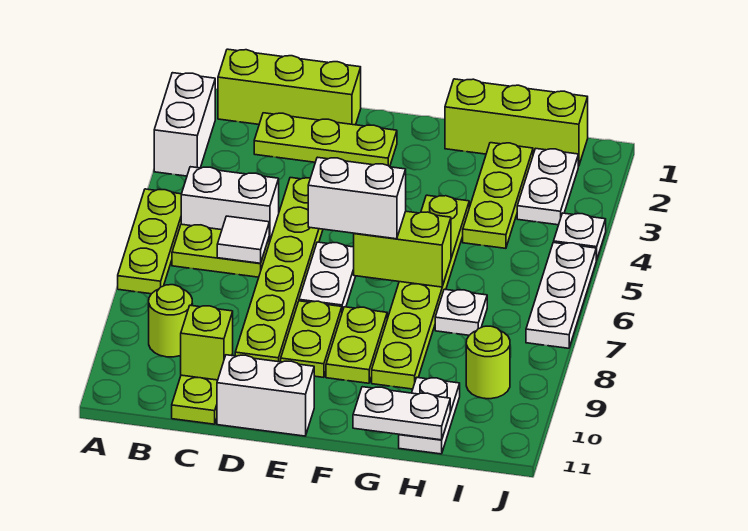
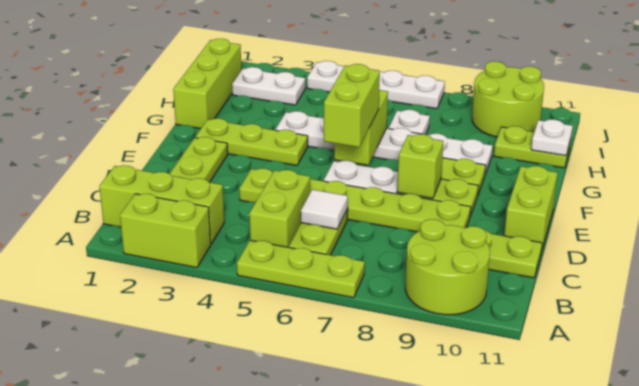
white brick A2:A3 level 1 -> lime brick A2:A3 level 1
lime brick B1:D1 level 1 -> lime brick B1:B3 level 1
white brick B5:C5 level 1 -> lime brick B5:C5 level 1
lime round brick B9 level 1 -> lime round brick A9:B10 level 1
lime brick C10 level 2 -> lime brick E8 level 2
white brick D11:E11 level 1 -> lime brick D11:E11 level 1
white brick E6:F6 level 3 -> lime brick E6:F6 level 3
lime plate G4:G9 level 1 -> white plate G4:G9 level 1
white plate G11:H11 level 2 -> white plate H11 level 2
lime plate H2:H4 level 1 -> lime plate F2:F4 level 1
white plate H10:H11 level 1 -> lime plate H10:H11 level 1
lime round brick I9 level 1 -> lime round brick I9:J10 level 1

